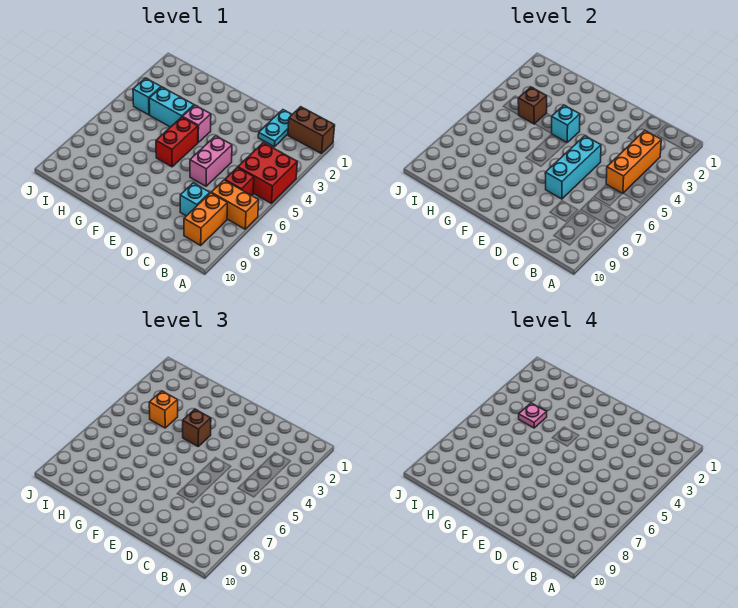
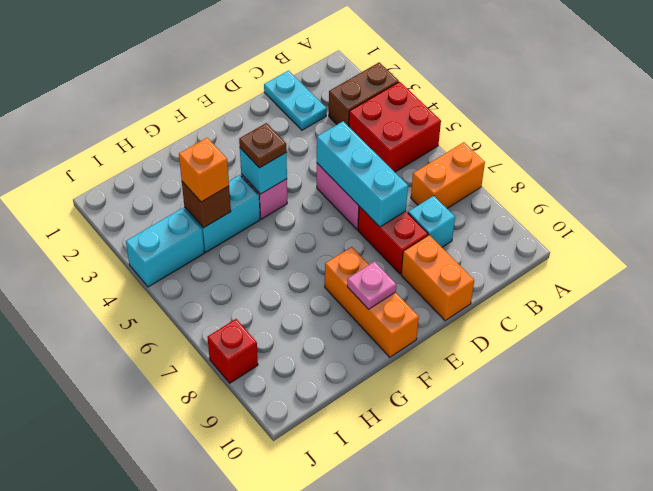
brown brick A1:B1 level 1 -> brown brick A3:B3 level 1
orange brick B3:B5 level 2 -> orange brick F8:F10 level 1
red brick B6 level 1 -> red brick J8 level 1
orange brick B8:B9 level 1 -> orange brick D9:D10 level 1
brown brick F4 level 3 -> brown plate F4 level 3
red brick F5:F6 level 1 -> red brick D7:D8 level 1
pink plate H4 level 4 -> pink plate F9 level 2
cyan brick I4 level 1 -> cyan brick I4:J4 level 1

